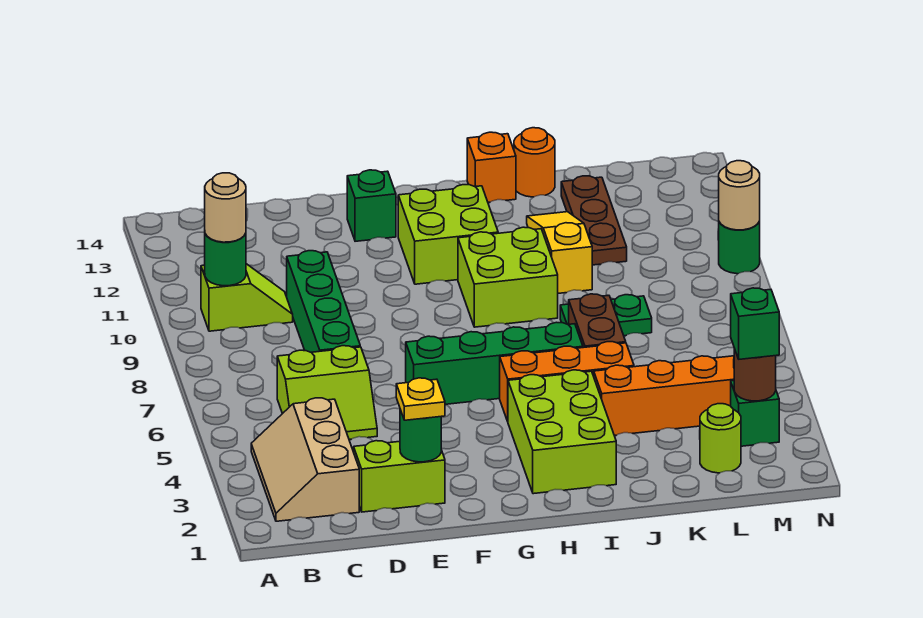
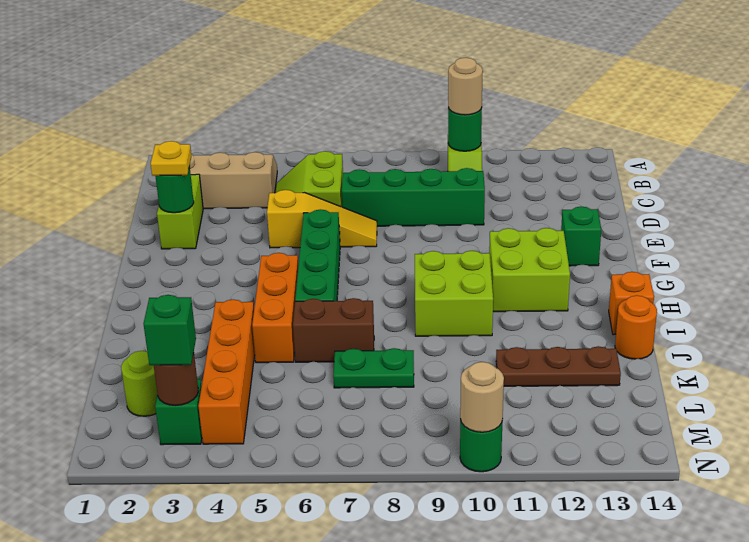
lime brick H2:I4 level 1 -> none
green plate J8:K8 level 1 -> green plate K7:K8 level 1
yellow slope J10:J12 level 1 top 10 -> yellow slope E5:E7 level 1 top 5

